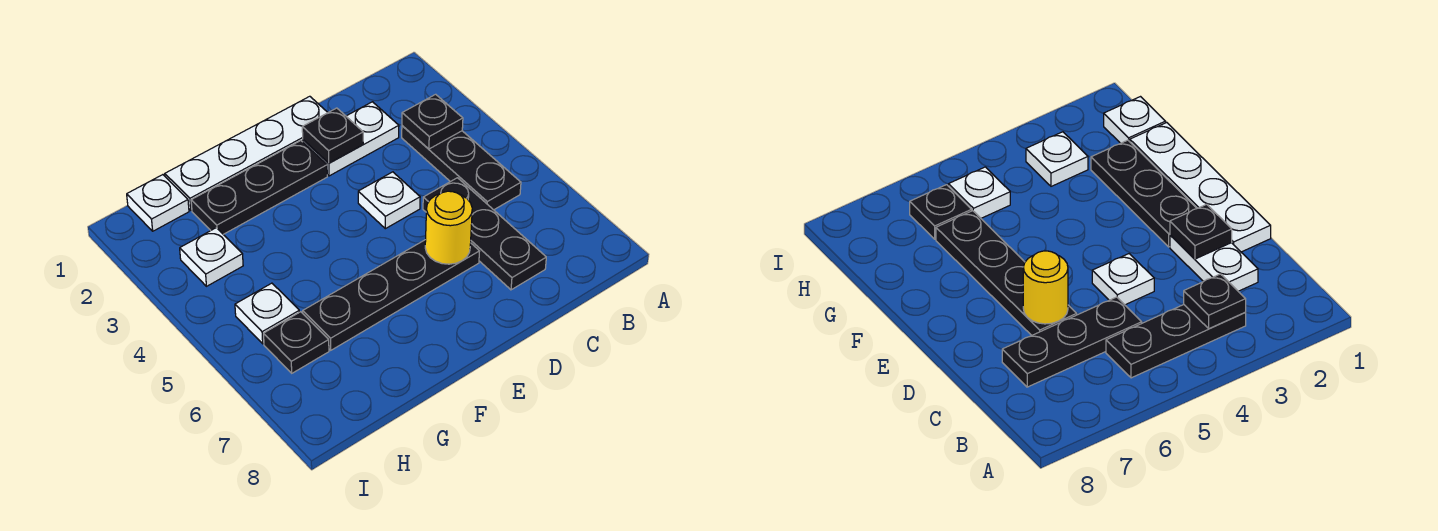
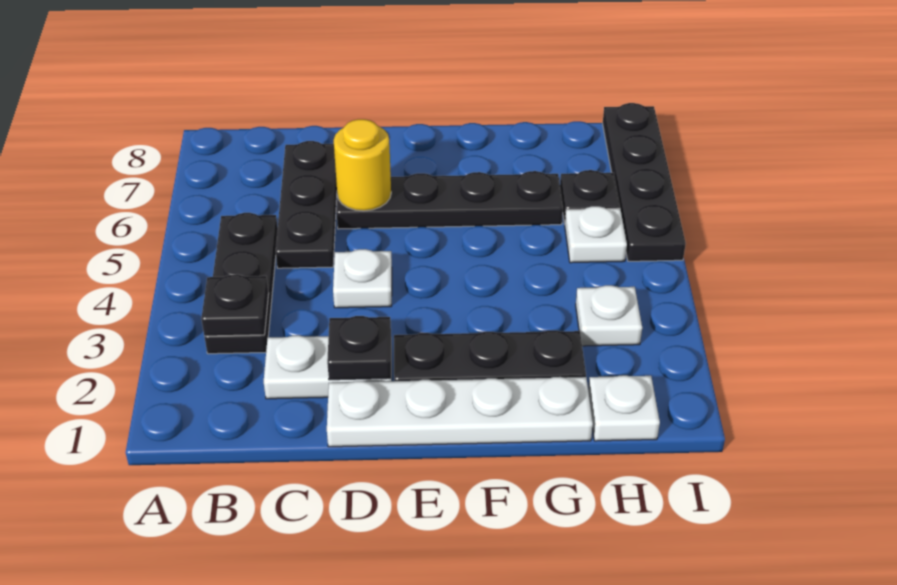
none -> black plate I5:I8 level 1

